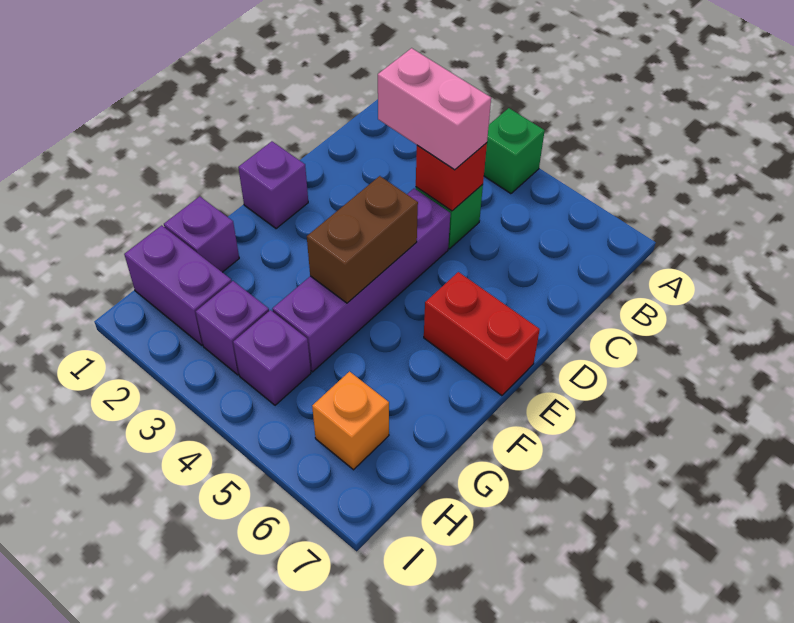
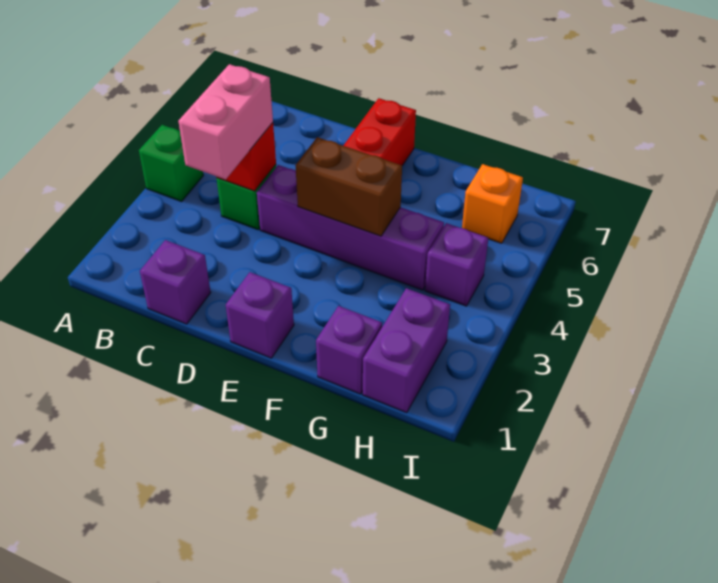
purple brick H3 level 1 -> purple brick C1 level 1

